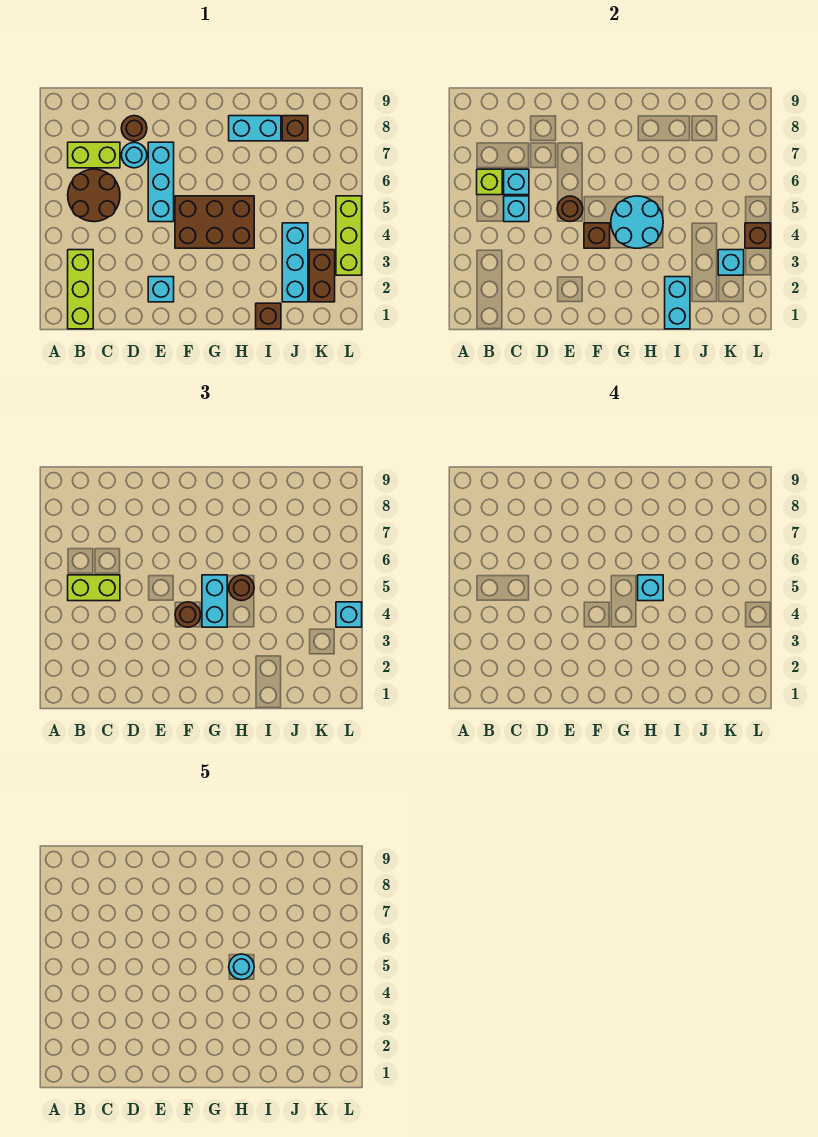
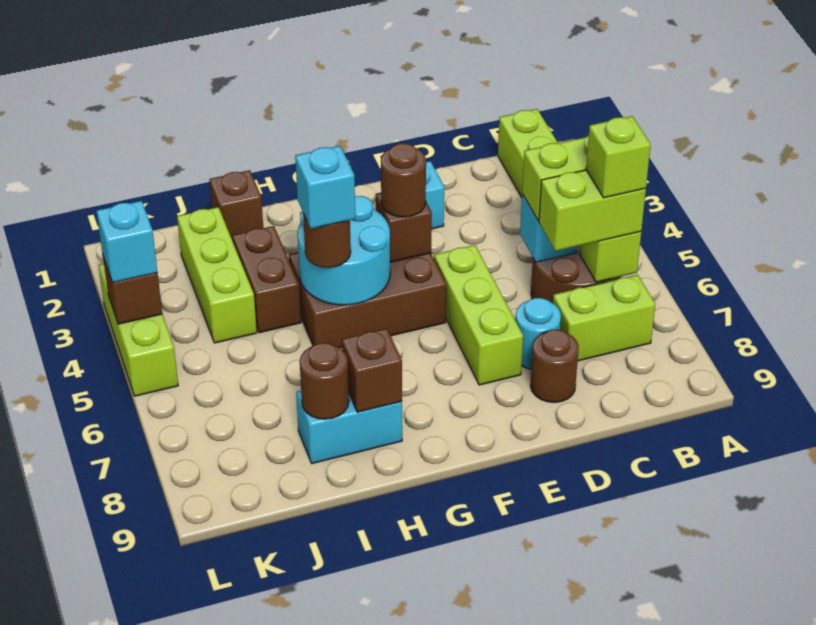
none -> lime brick B6:C6 level 3
none -> lime brick B6 level 4
cyan brick C6 level 2 -> none
cyan brick E5:E7 level 1 -> lime brick E5:E7 level 1
brown round brick E5 level 2 -> brown round brick I8 level 2
cyan brick G4:G5 level 3 -> none
cyan round brick H5 level 5 -> none
cyan brick I1:I2 level 2 -> none
cyan brick J2:J4 level 1 -> lime brick J2:J4 level 1
brown brick J8 level 1 -> brown brick H8 level 2
brown brick K2:K3 level 1 -> brown brick I3:I4 level 1
cyan brick K3 level 2 -> none

